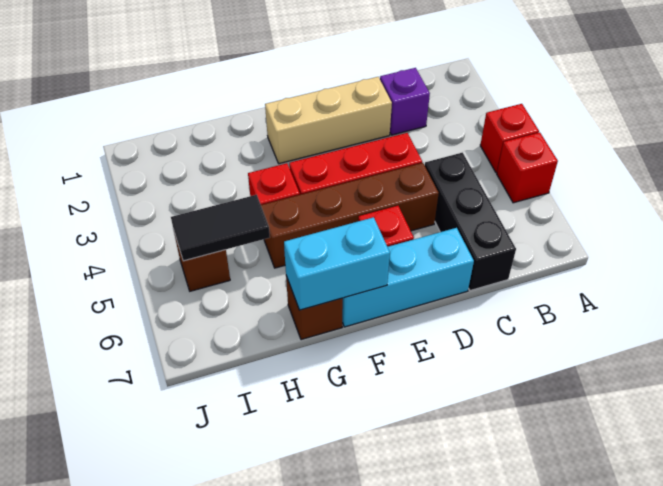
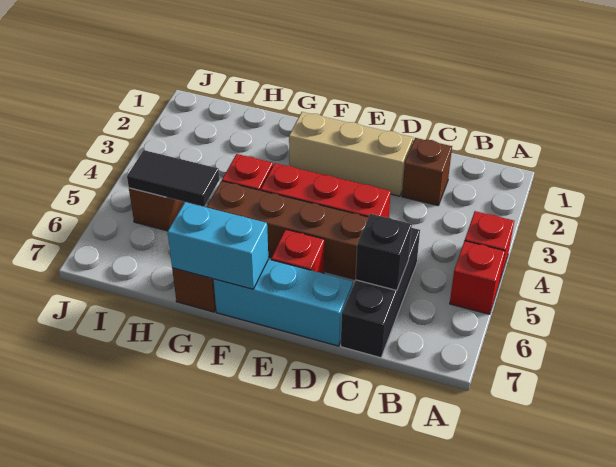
purple brick C2 level 1 -> brown brick C2 level 1
none -> black brick C6 level 2

